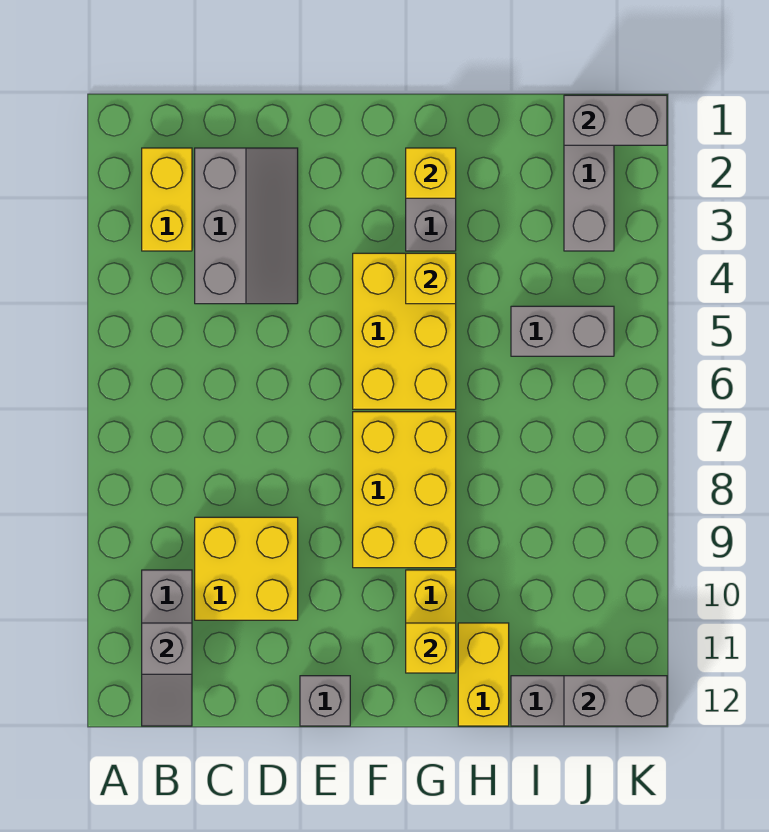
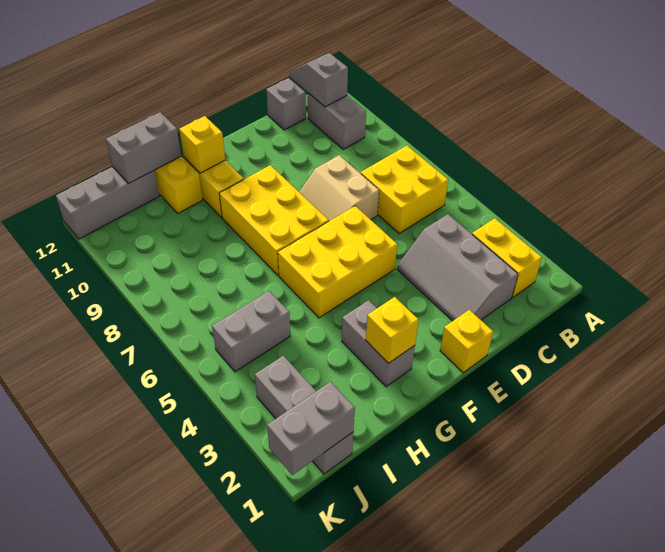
yellow brick C9:D10 level 1 -> yellow brick B6:C7 level 1
none -> tan slope D7:E8 level 1 top D
grey brick E12 level 1 -> grey brick C12 level 1
yellow brick F4:G6 level 1 -> yellow brick E5:G6 level 1
yellow brick G4 level 2 -> yellow brick E1 level 1
grey brick J12:K12 level 2 -> grey brick H12:I12 level 2

